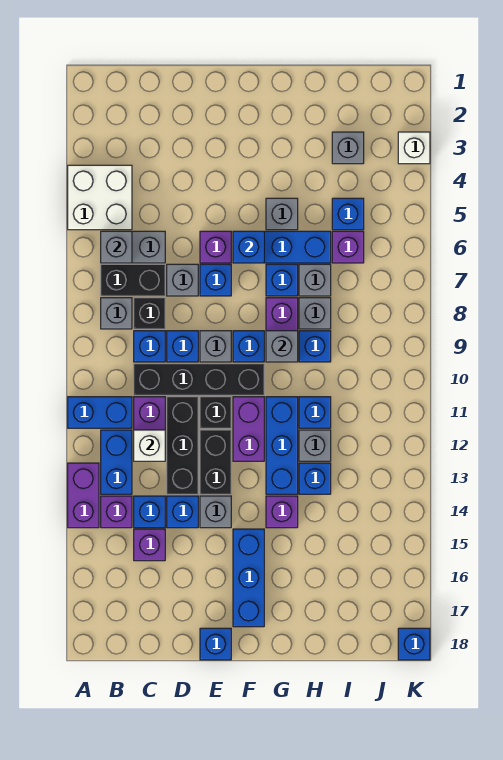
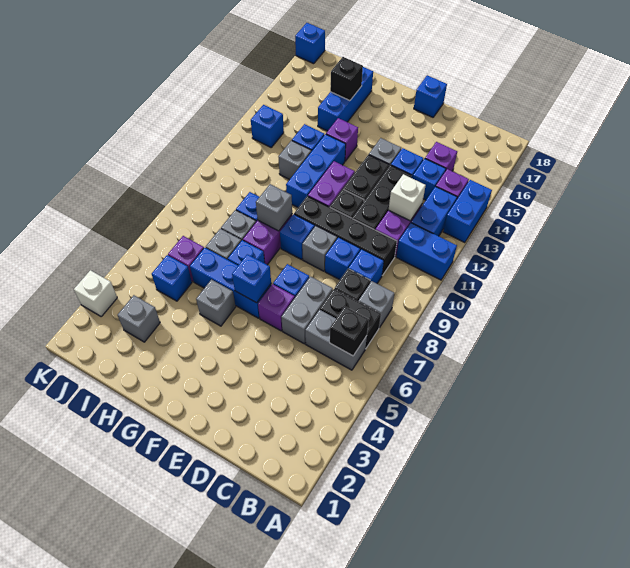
white brick A4:B5 level 1 -> none
purple brick A13:A14 level 1 -> blue brick A13:A14 level 1
grey brick B6 level 2 -> black brick B6 level 2
grey brick D7 level 1 -> grey brick D6:D7 level 1
blue brick F15:F17 level 1 -> blue brick H15:H17 level 1
blue brick H11 level 1 -> blue brick J13 level 1
none -> black brick H16 level 2

